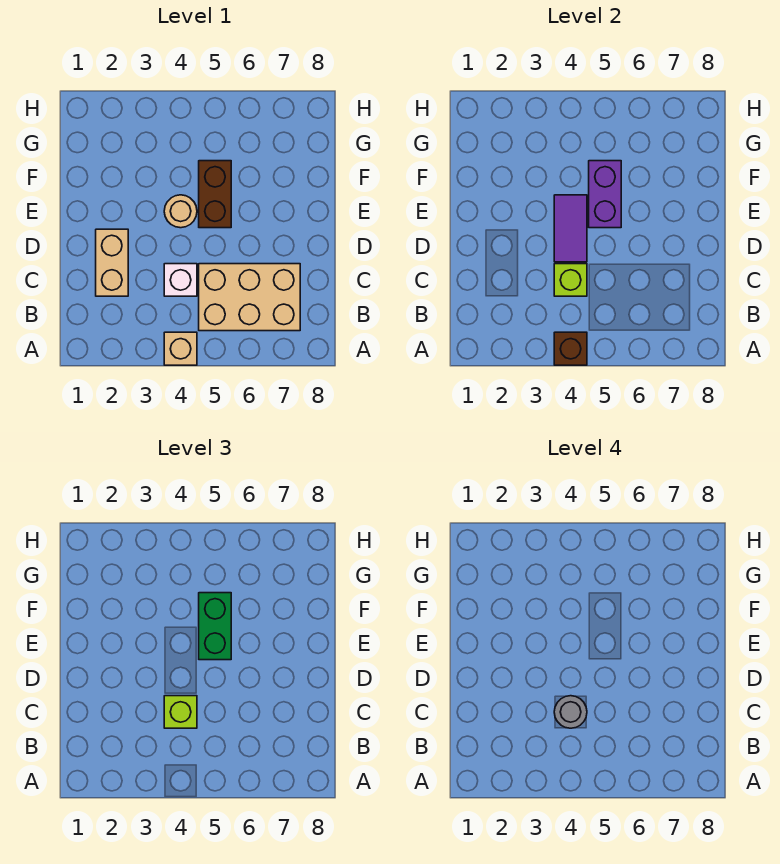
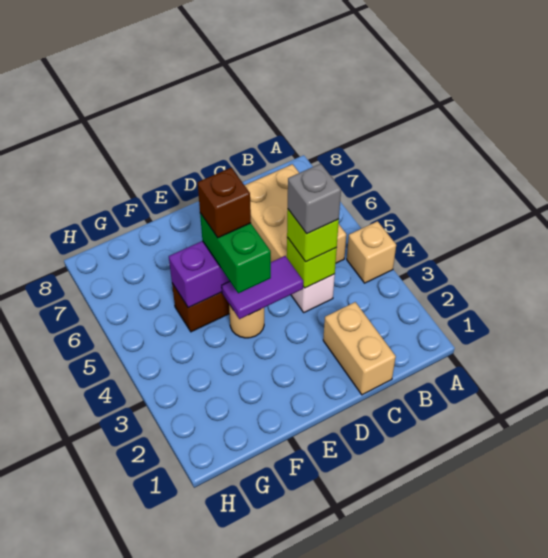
brown brick A4 level 2 -> brown brick E5 level 4
tan brick C2:D2 level 1 -> tan brick C1:C2 level 1
grey round brick C4 level 4 -> grey brick C4 level 4
green brick E5:F5 level 3 -> green brick E4:E5 level 3

